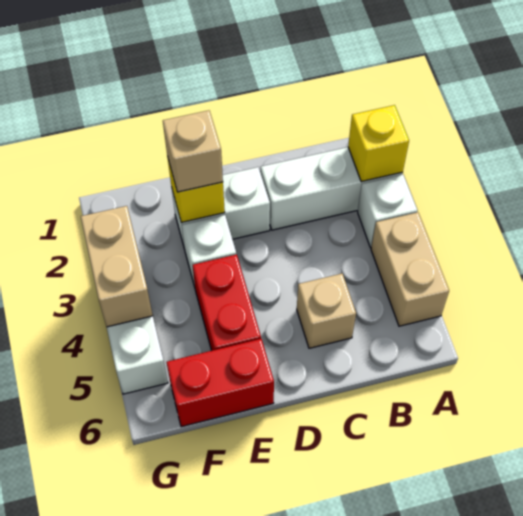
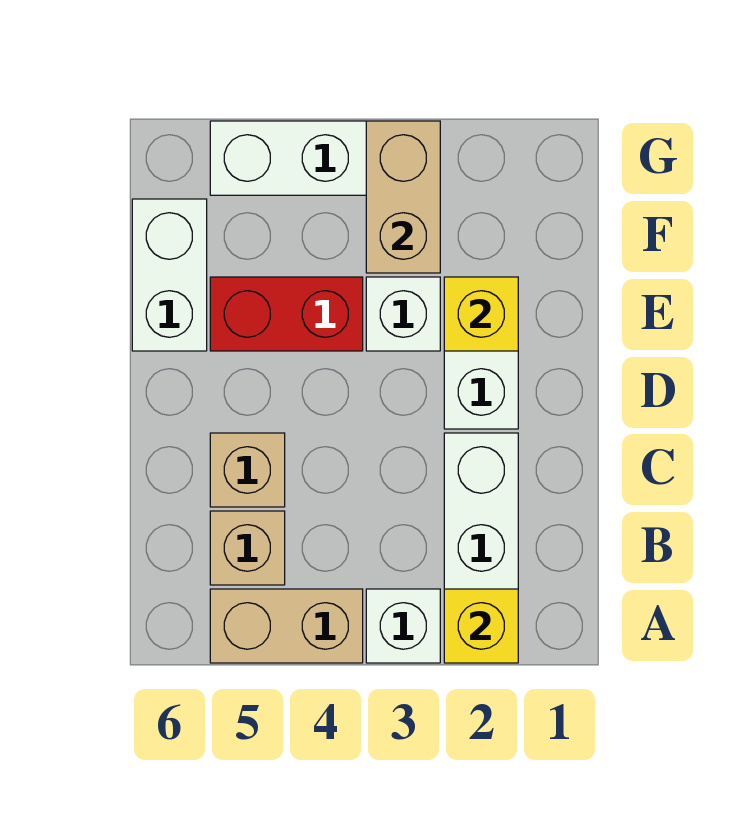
tan brick E2 level 3 -> tan brick B5 level 1
red brick E6:F6 level 1 -> white brick E6:F6 level 1
tan brick G3:G4 level 2 -> tan brick F3:G3 level 2

